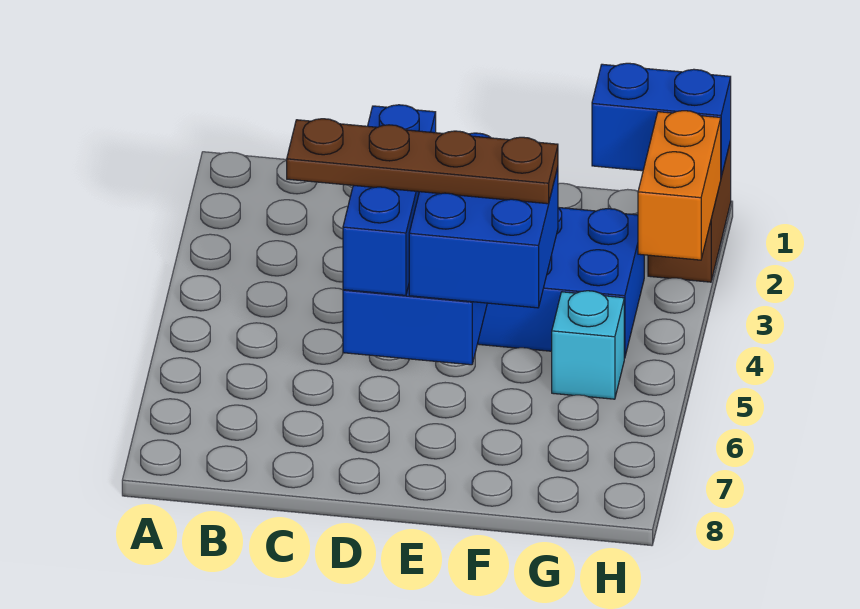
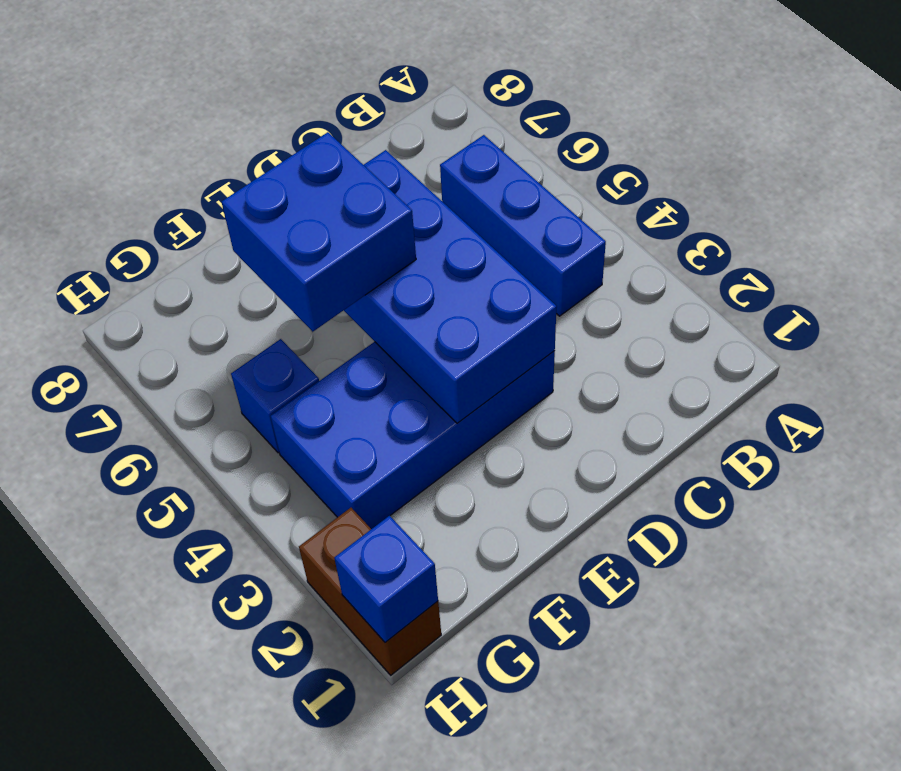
brown plate C5:F5 level 4 -> none
blue brick D4:D6 level 3 -> blue brick B4:B6 level 1
blue brick G1:H1 level 2 -> blue brick H1 level 2
cyan brick G5 level 1 -> blue brick G5 level 1
orange brick H2:H3 level 2 -> none

